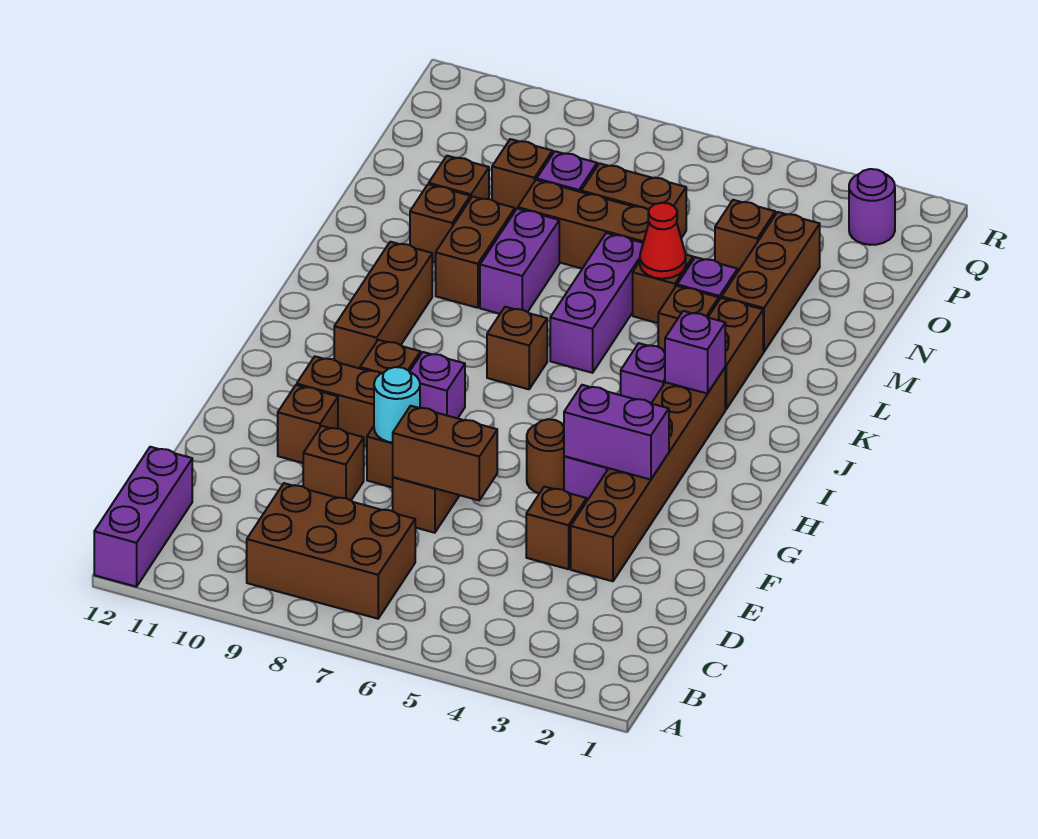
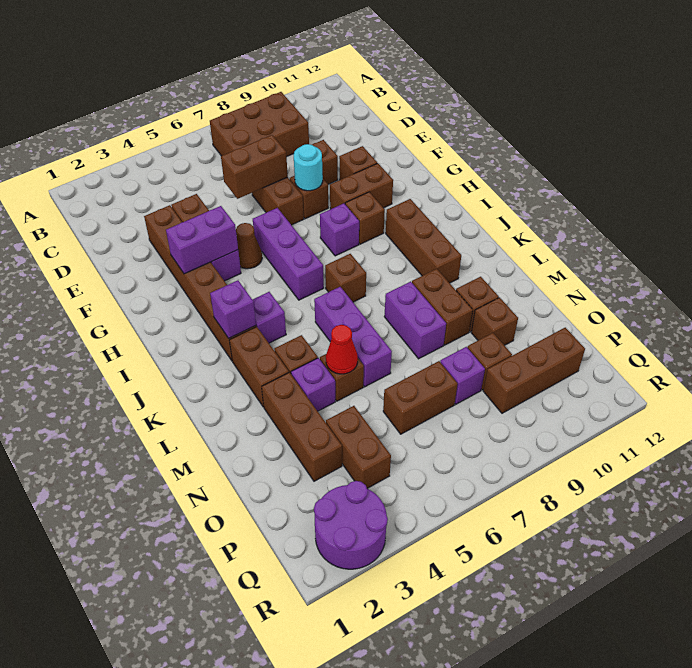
purple brick A12:C12 level 1 -> purple brick G6:I6 level 1
brown round brick G5 level 1 -> brown cone G5 level 1
brown brick N6:N8 level 1 -> brown brick P9:P11 level 1
brown brick O4 level 1 -> brown brick O4:P4 level 1
purple round brick Q2 level 1 -> purple round brick Q2:R3 level 1

